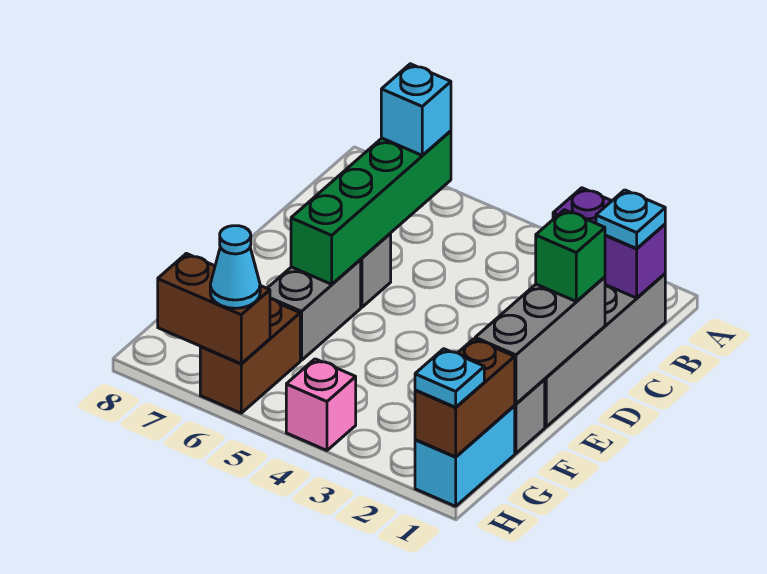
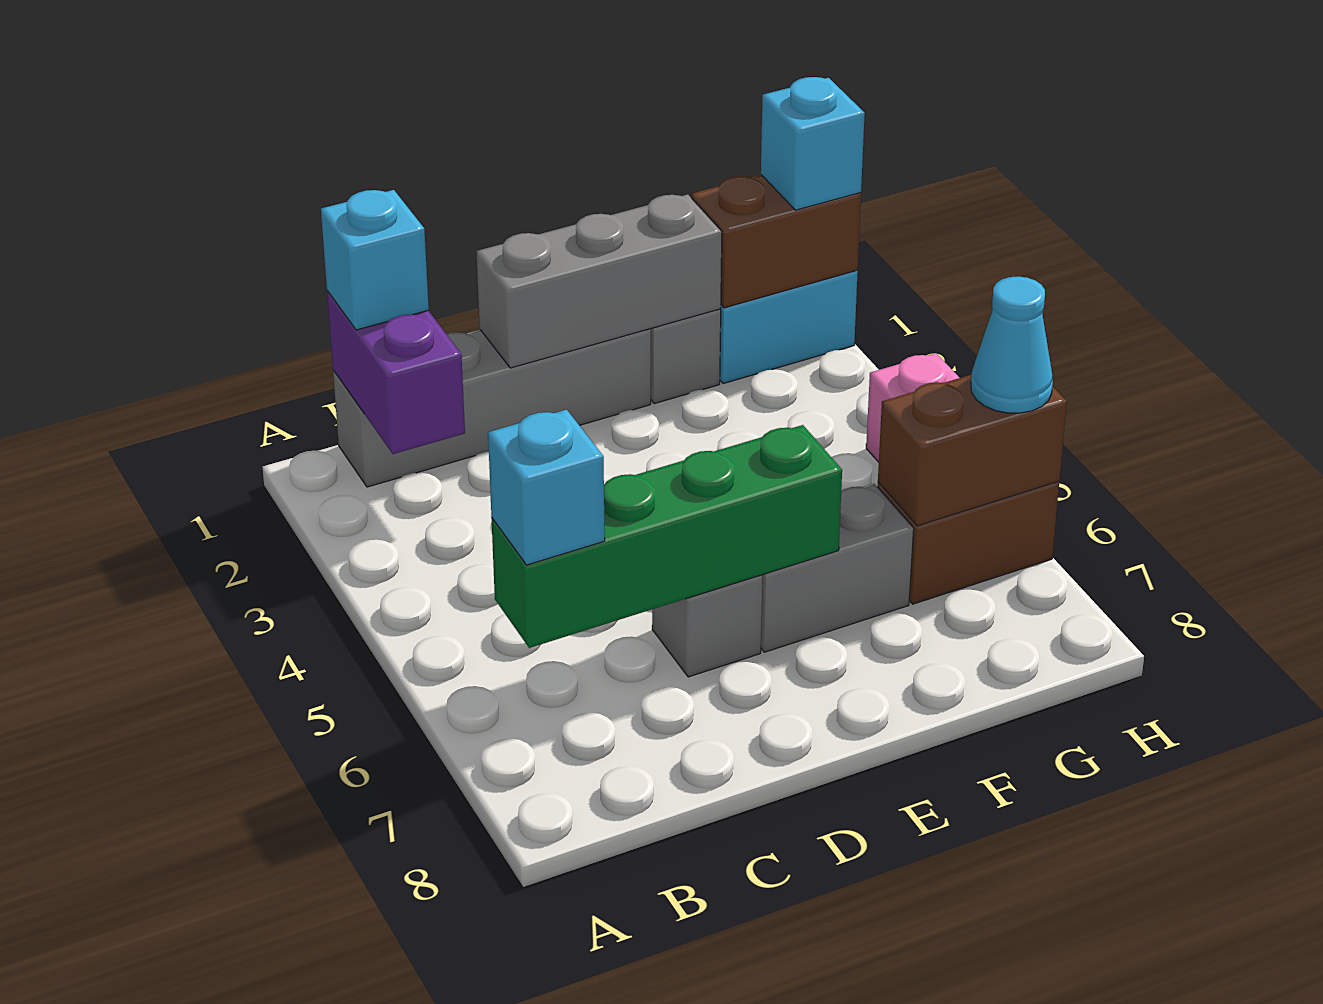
cyan plate B1 level 3 -> cyan brick B1 level 3
green brick D1 level 3 -> none
cyan plate H1 level 3 -> cyan brick H1 level 3
brown brick H6:H7 level 2 -> brown brick G6:H6 level 2

